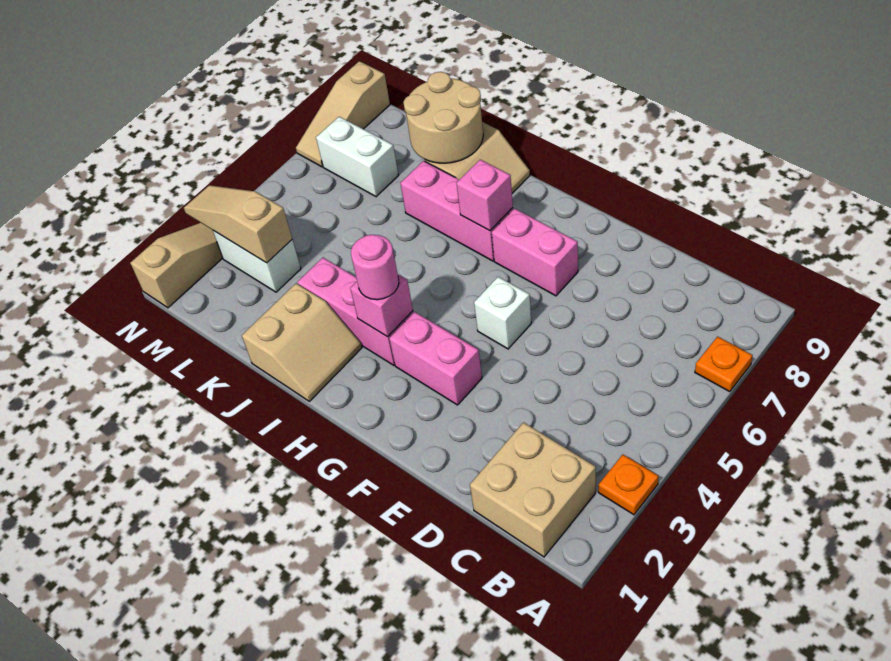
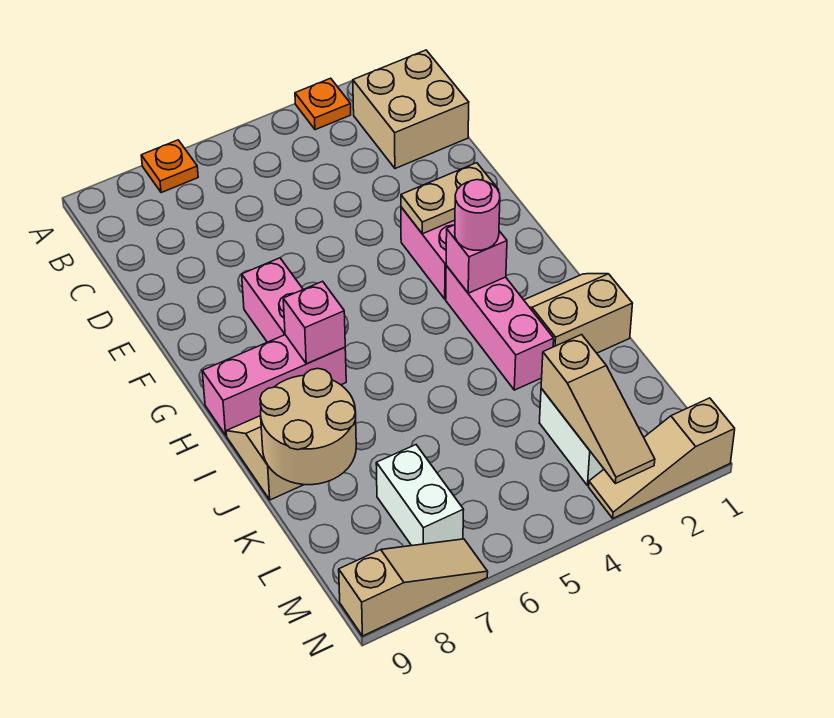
none -> tan plate F2:F3 level 2
white brick F5 level 1 -> none
pink brick H7:J7 level 1 -> pink brick H7:H9 level 1

